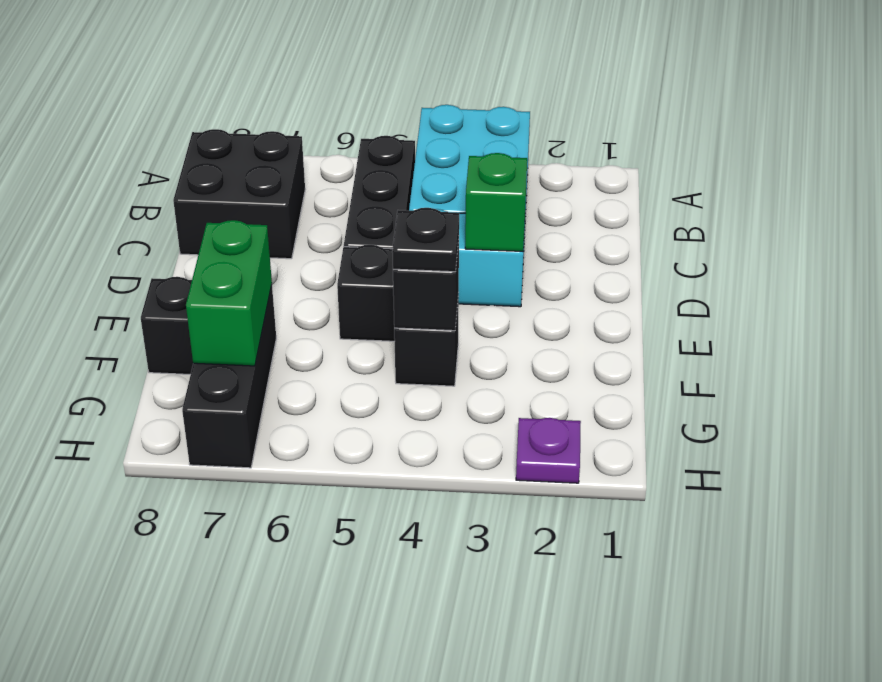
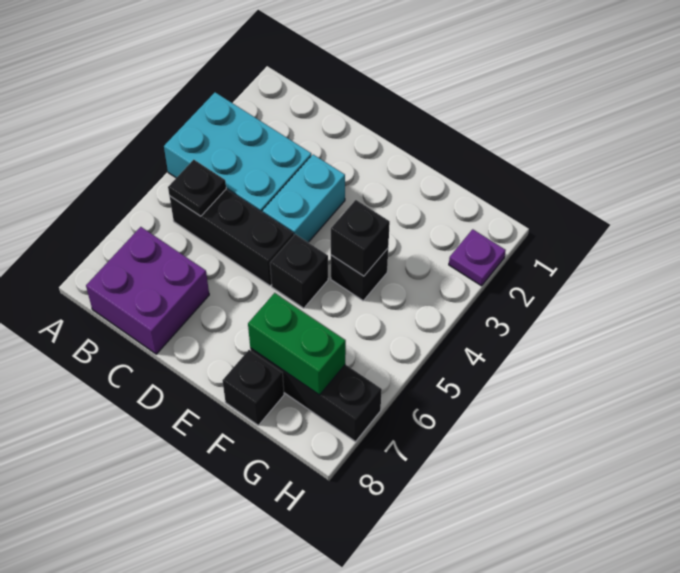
black brick B7:C8 level 1 -> purple brick B7:C8 level 1
green brick D3 level 2 -> none
black plate F4 level 3 -> black plate B5 level 2

